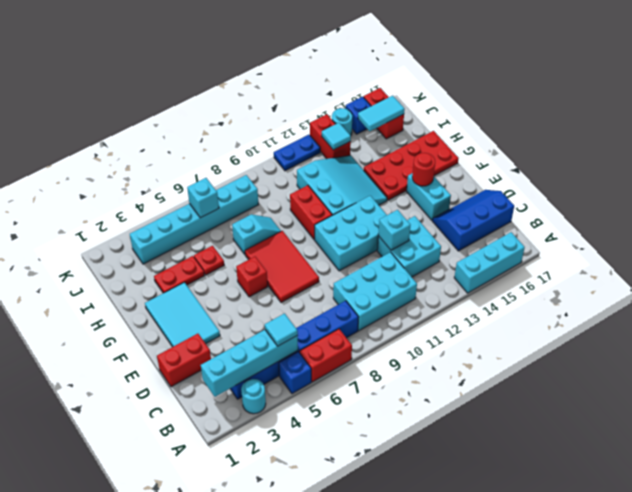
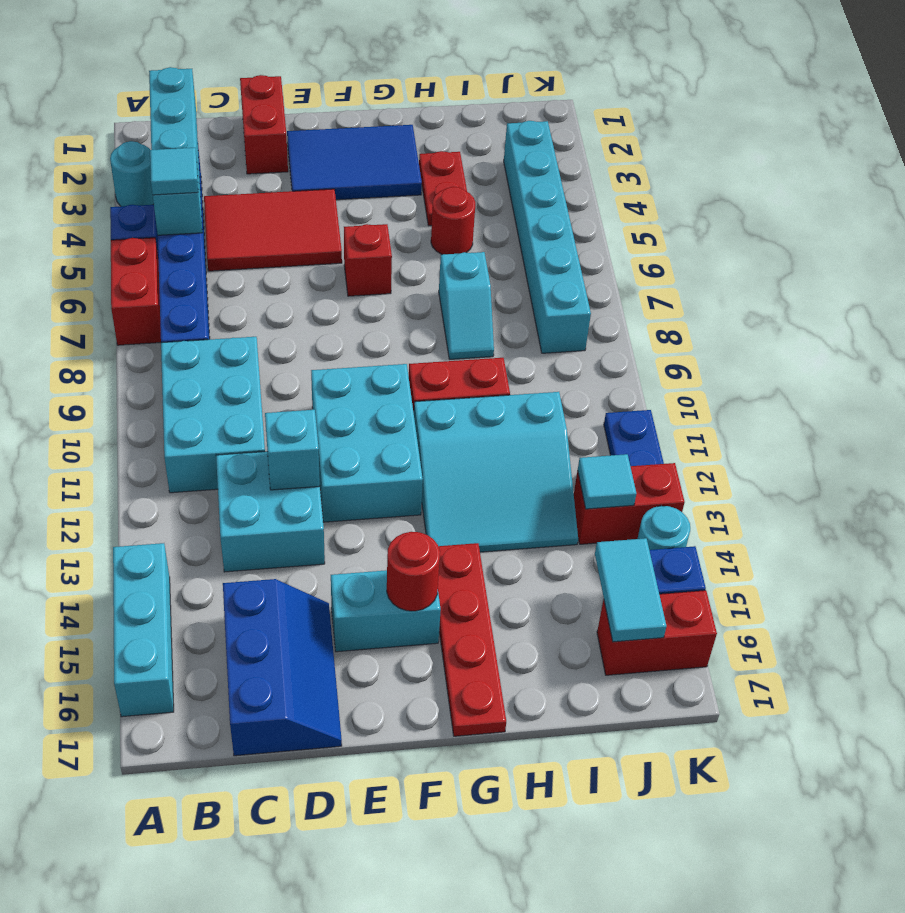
cyan tile E2:G3 level 1 -> blue tile E2:G3 level 1
red tile E7:G8 level 1 -> red tile C4:E5 level 1
red plate G14:H17 level 1 -> red plate G14:G17 level 1
red plate H5 level 1 -> red round brick H5 level 1
cyan brick J6 level 2 -> none

